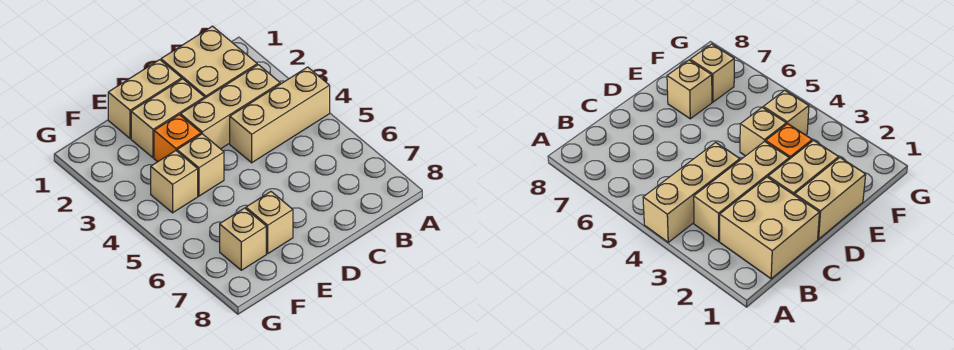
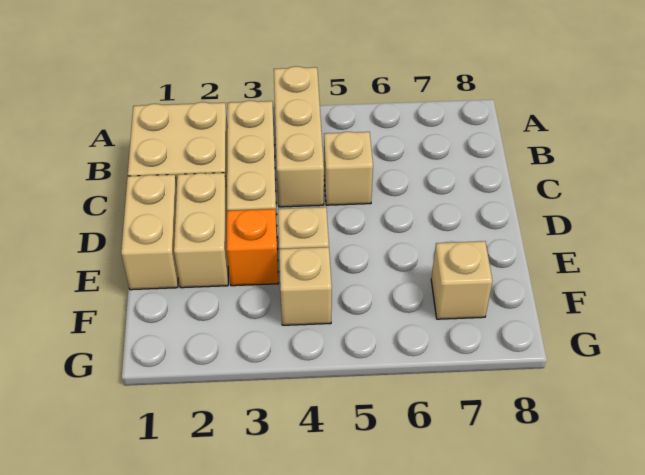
tan brick E7 level 1 -> tan brick C5 level 1

